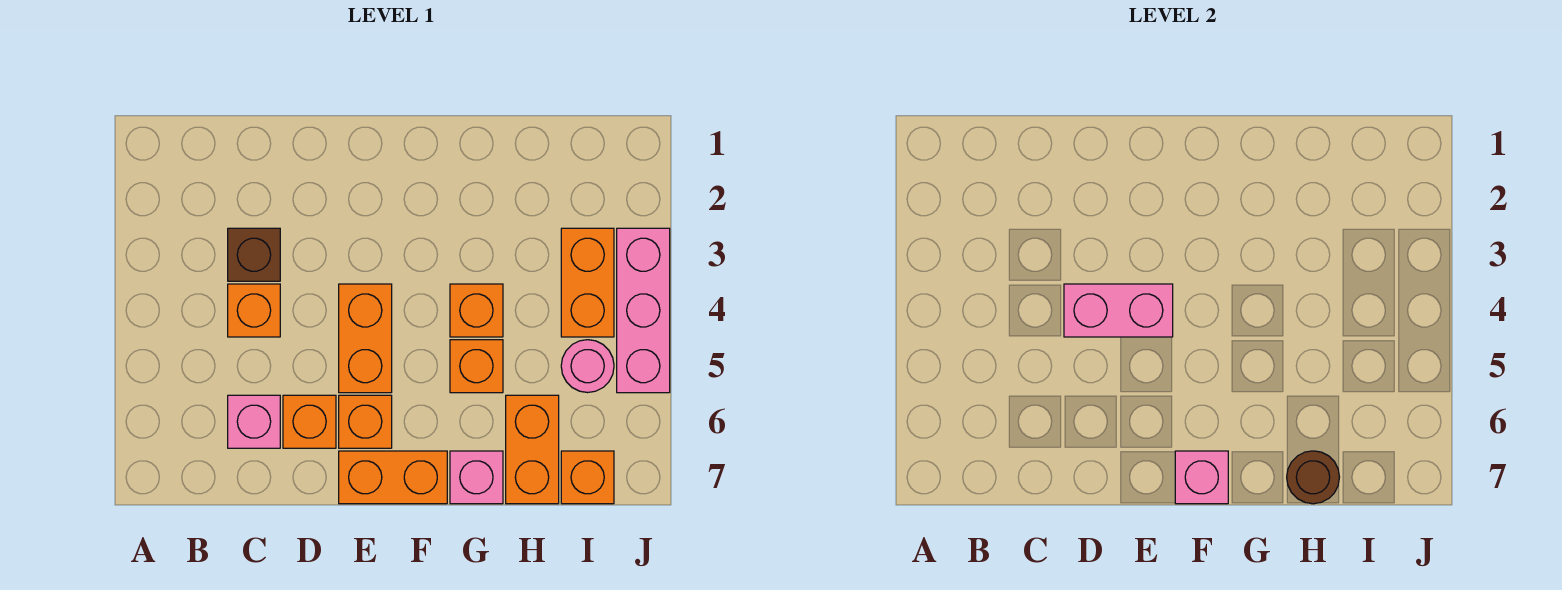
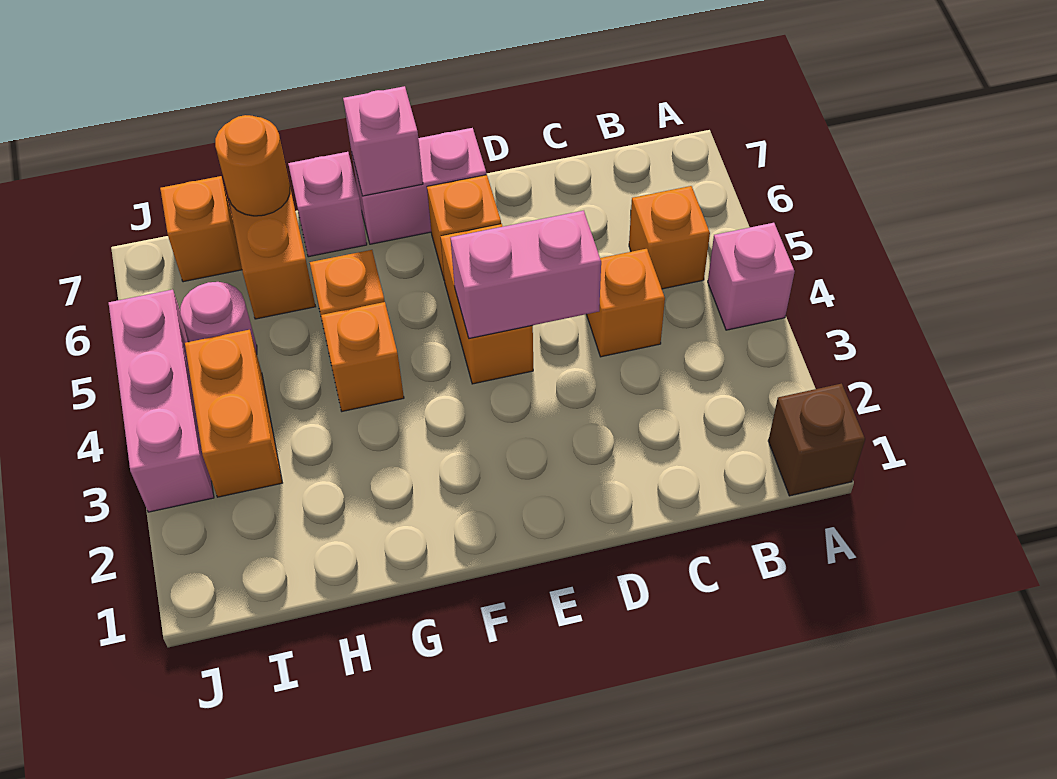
brown brick C3 level 1 -> brown brick A1 level 1
pink brick C6 level 1 -> pink brick A4 level 1
orange brick D6 level 1 -> orange brick B5 level 1
orange brick E7:F7 level 1 -> pink brick E7:F7 level 1
brown round brick H7 level 2 -> orange round brick H7 level 2

